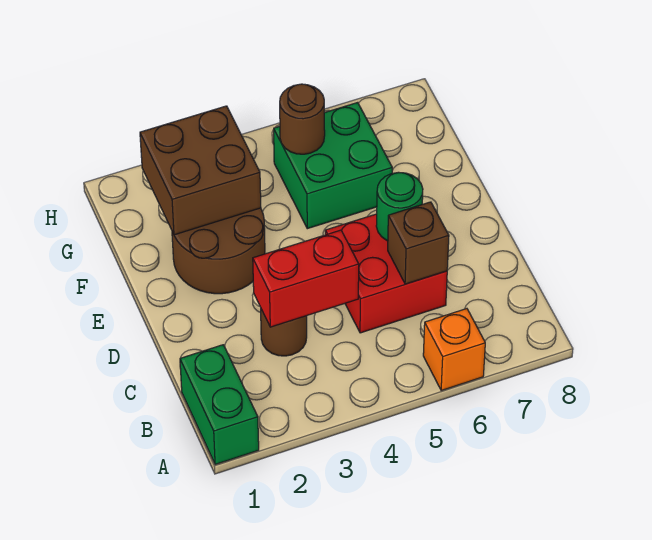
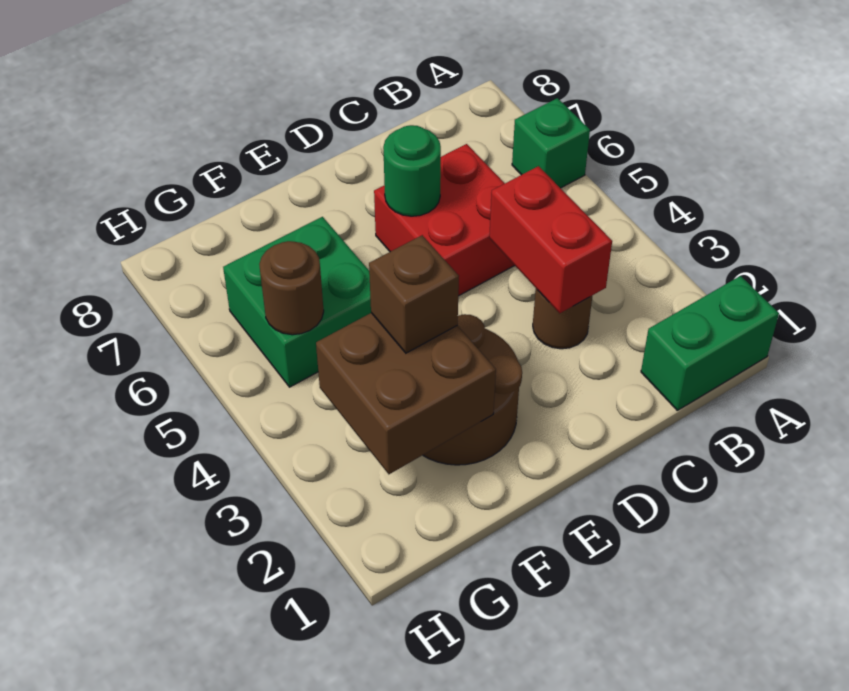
orange brick A6 level 1 -> green brick A6 level 1
brown brick C6 level 2 -> brown brick F3 level 3

